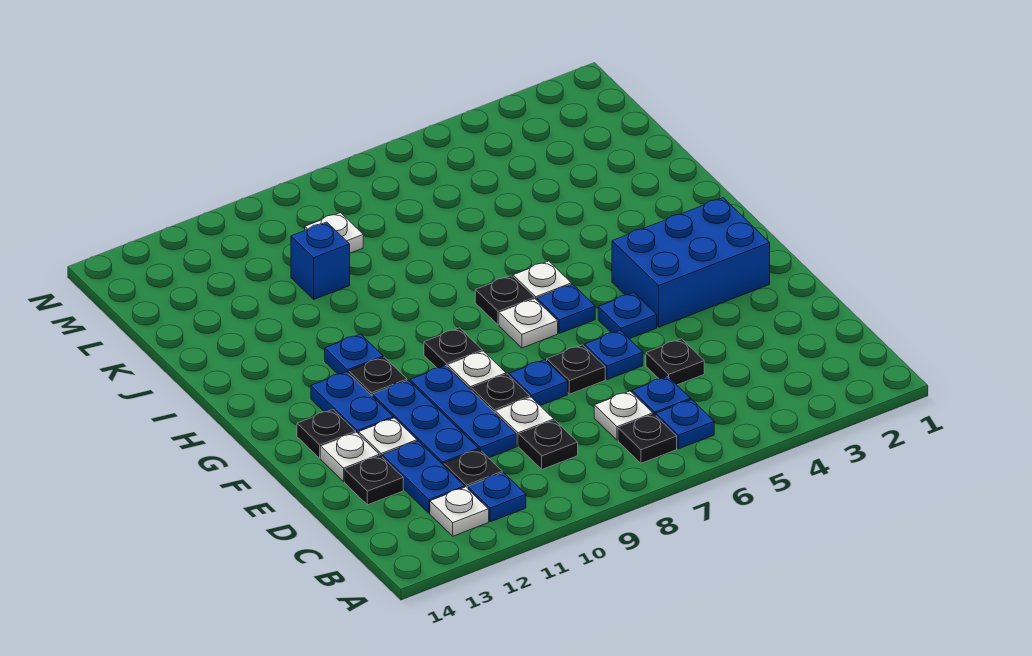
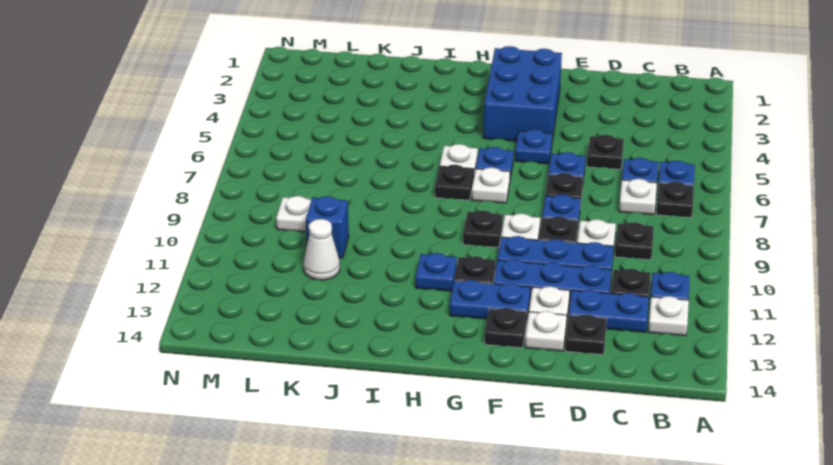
none -> white cone K11 level 1

